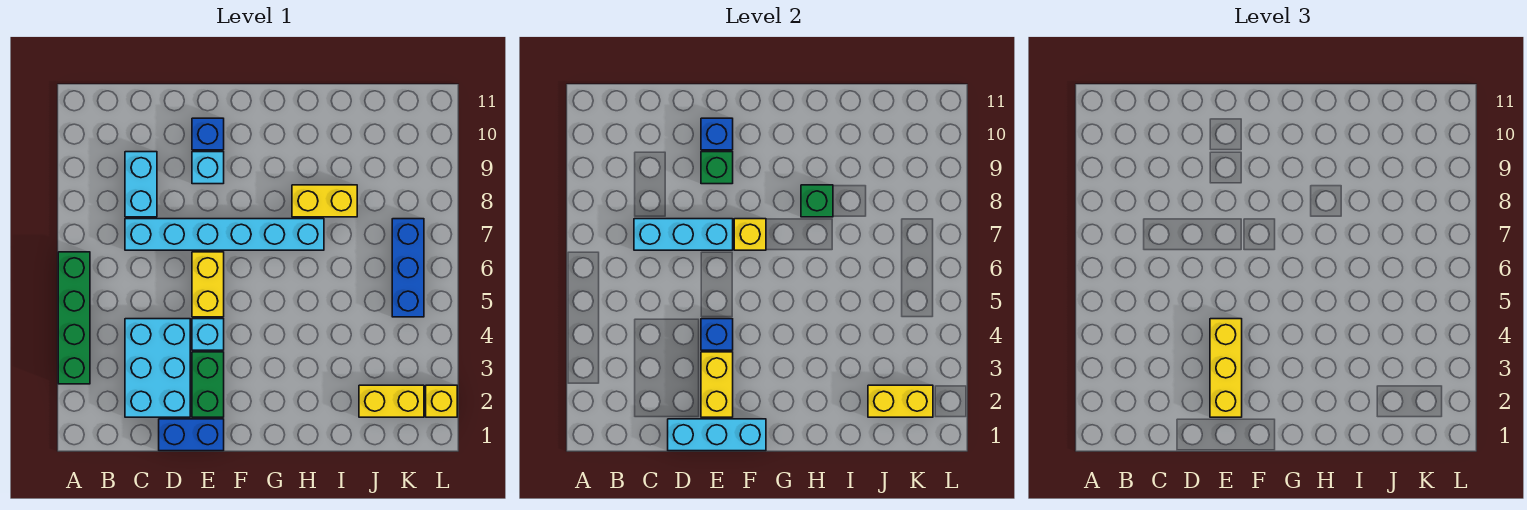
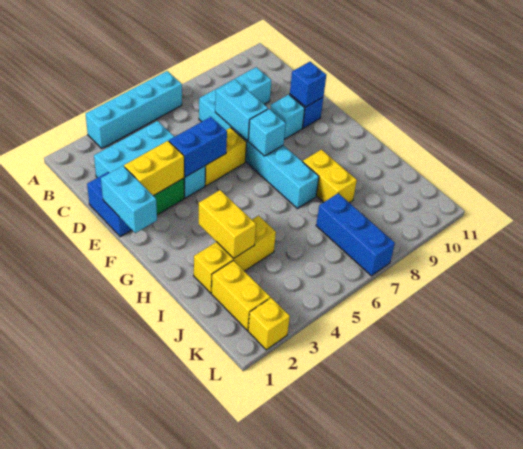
green brick A3:A6 level 1 -> cyan brick A3:A6 level 1
cyan brick C7:E7 level 2 -> cyan brick D7:E7 level 2
cyan brick D1:F1 level 2 -> cyan brick E1:F1 level 2
yellow brick E2:E4 level 3 -> yellow brick I2:I4 level 1
blue brick E4 level 2 -> blue brick E4:E5 level 2
green brick E9 level 2 -> none
yellow brick F7 level 2 -> cyan brick F7 level 2
green brick H8 level 2 -> none
yellow brick J2:K2 level 2 -> yellow brick H3:I3 level 2
blue brick K5:K7 level 1 -> blue brick J7:L7 level 1

